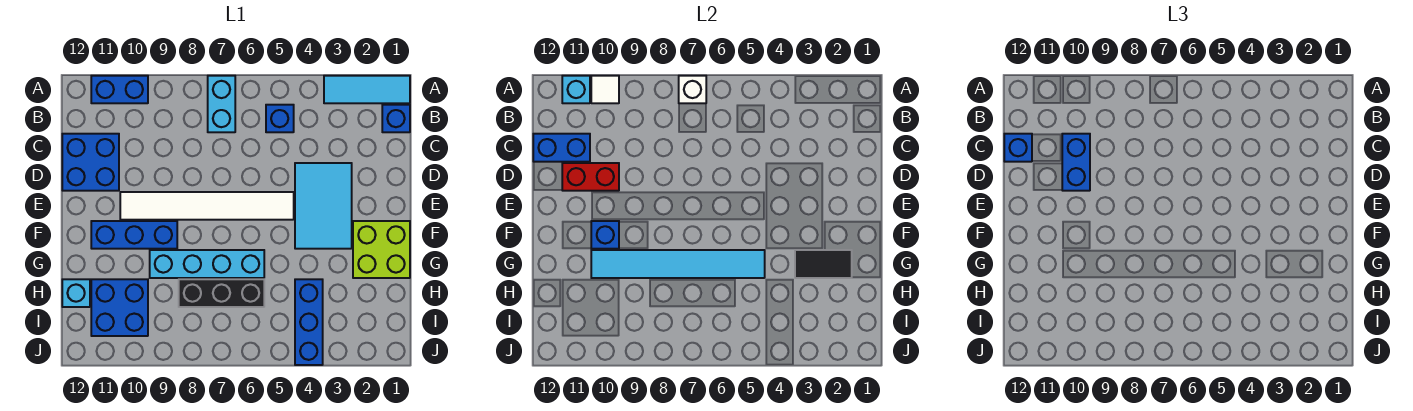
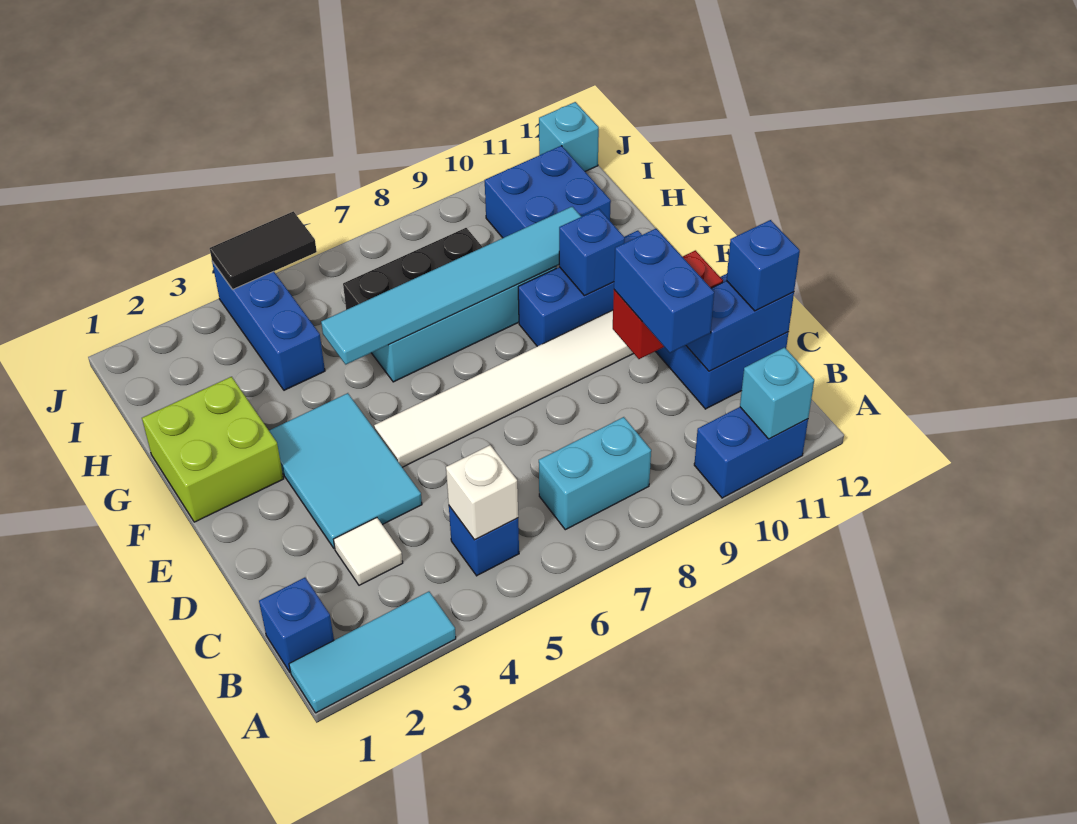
cyan brick A7:B7 level 1 -> cyan brick B7:B8 level 1
white brick A7 level 2 -> white brick B5 level 2
white tile A10 level 2 -> white tile C3 level 1
black tile G2:G3 level 2 -> black tile J4:J5 level 2
cyan brick H12 level 1 -> cyan brick J12 level 1

